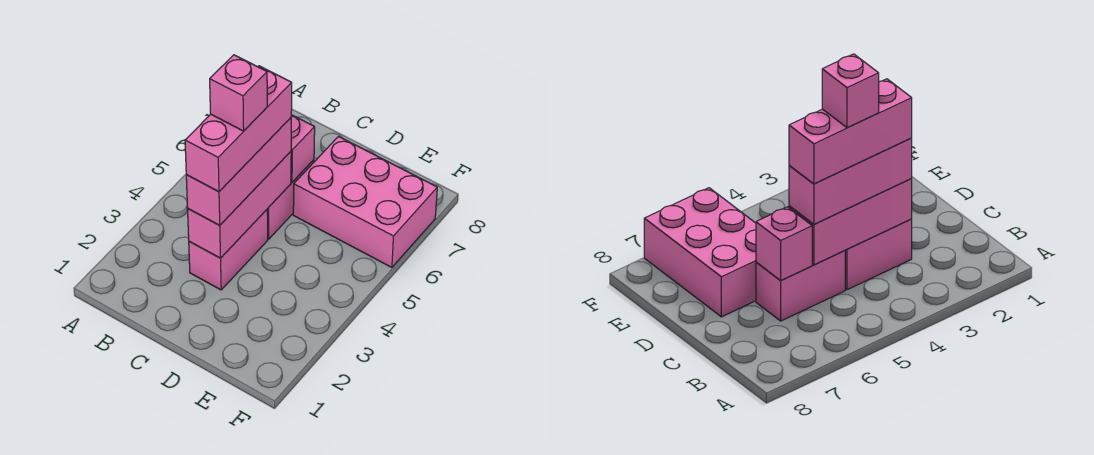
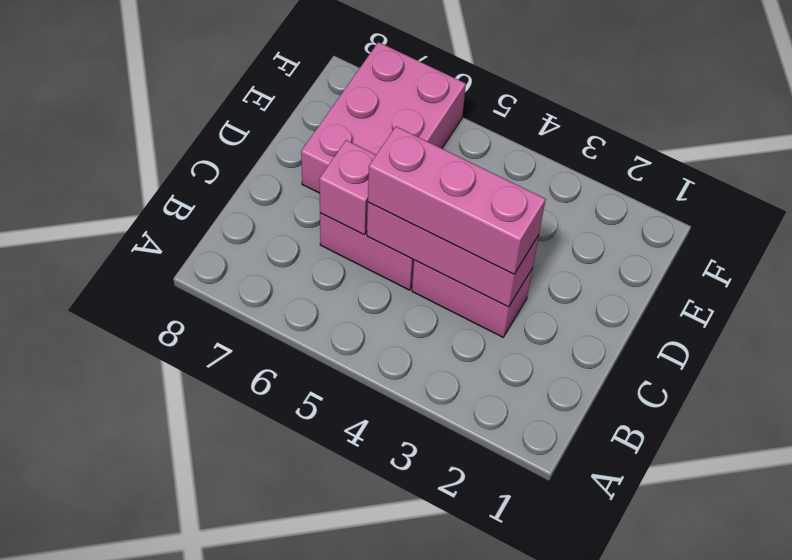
pink brick C3:C5 level 4 -> none
pink brick C4 level 5 -> none

